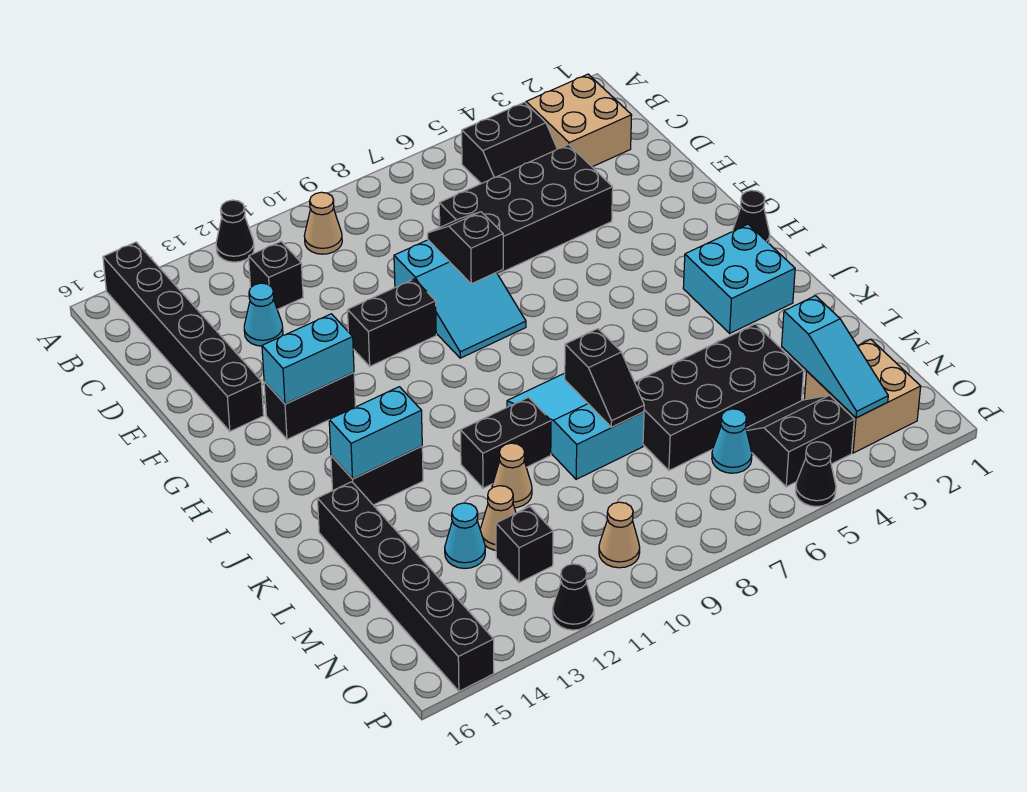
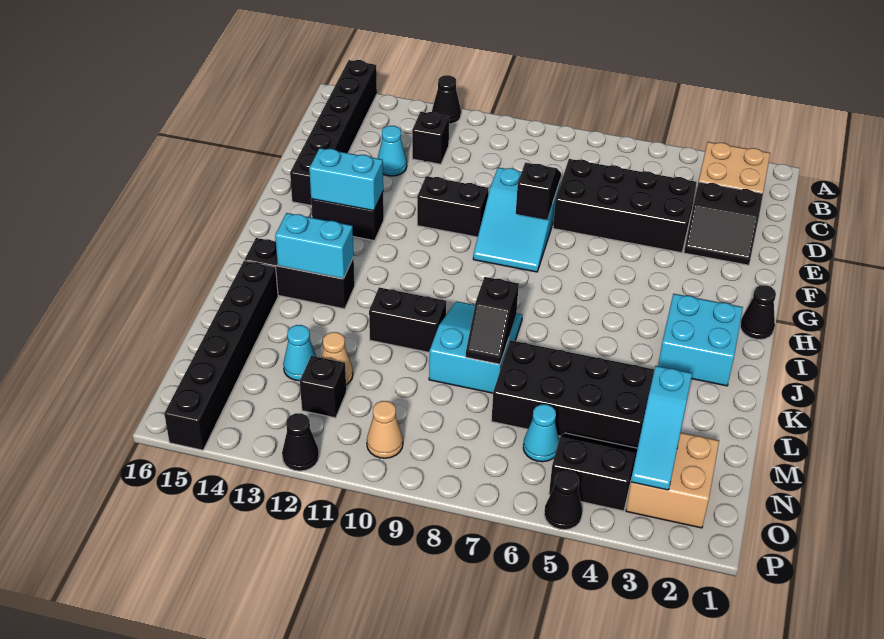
black slope B4:C5 level 1 top B -> black slope D2:E3 level 1 top D
tan cone B10 level 1 -> none
black brick J13:J14 level 1 -> black brick J13:J15 level 1
tan cone L11 level 1 -> none

